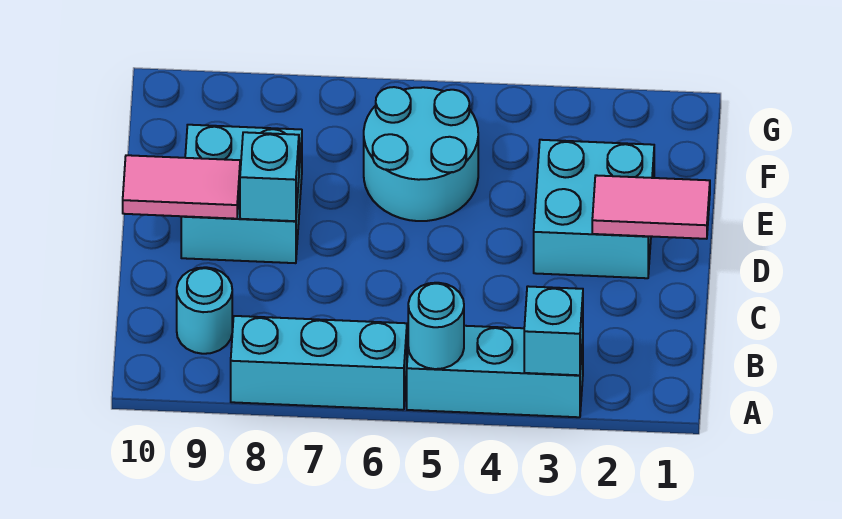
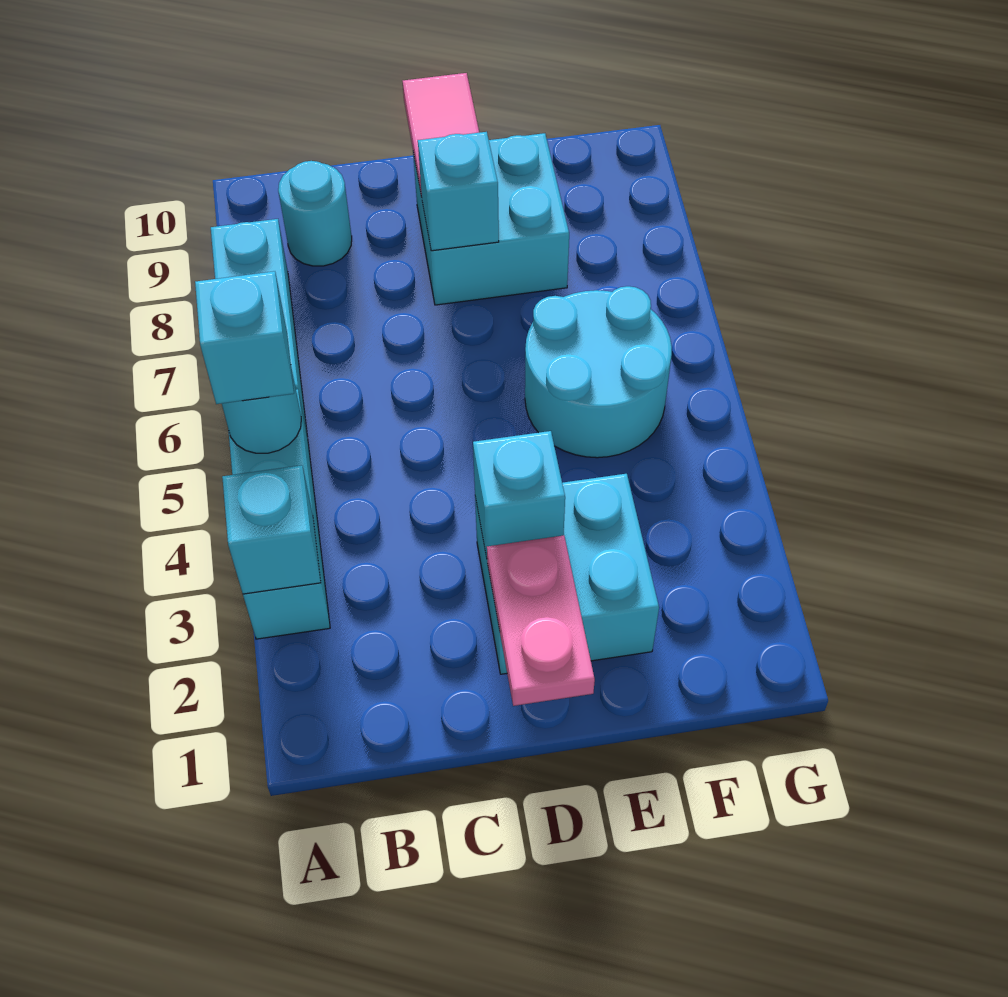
none -> cyan brick A5 level 3
pink tile D1:D2 level 2 -> pink plate D1:D2 level 2
none -> cyan brick D3 level 2

